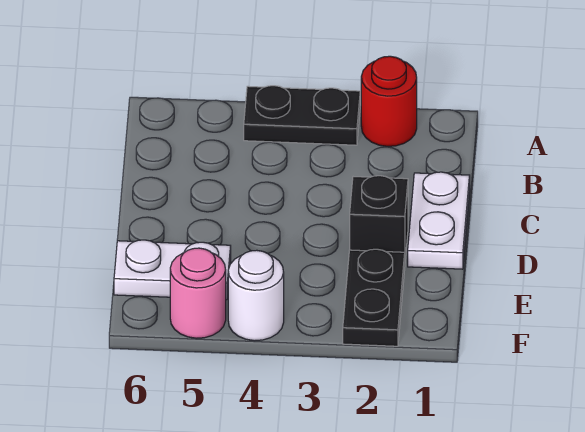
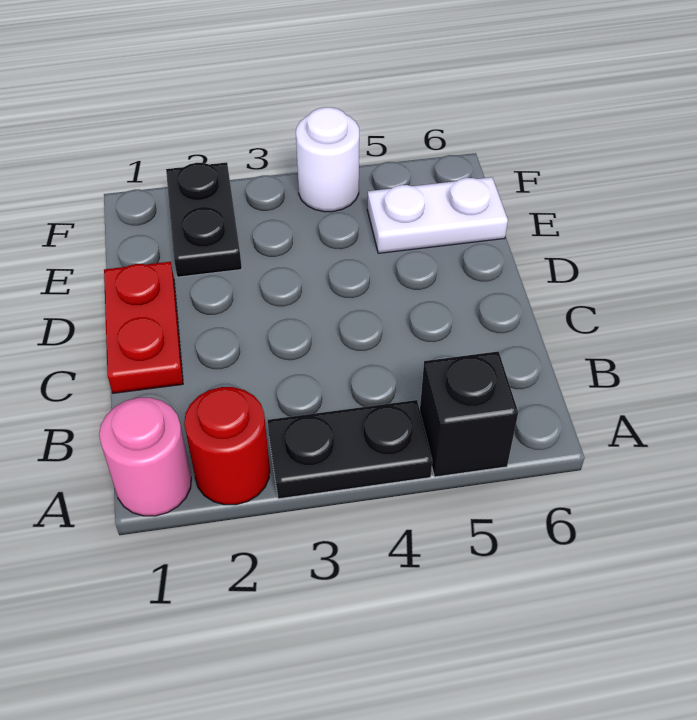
white plate C1:D1 level 1 -> red plate C1:D1 level 1
black brick D2 level 1 -> black brick A5 level 1
pink round brick F5 level 1 -> pink round brick A1 level 1

